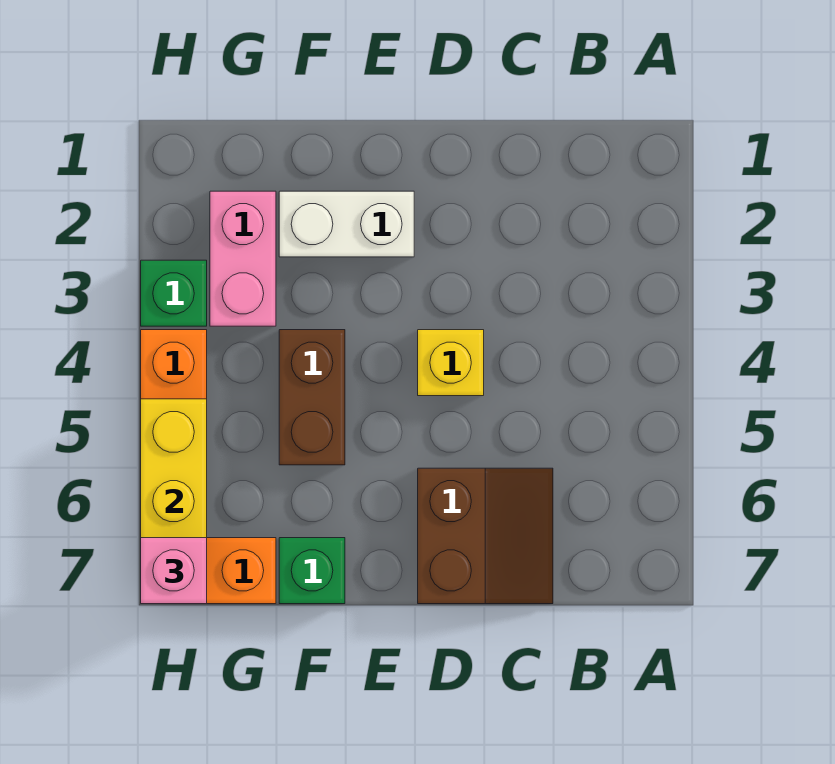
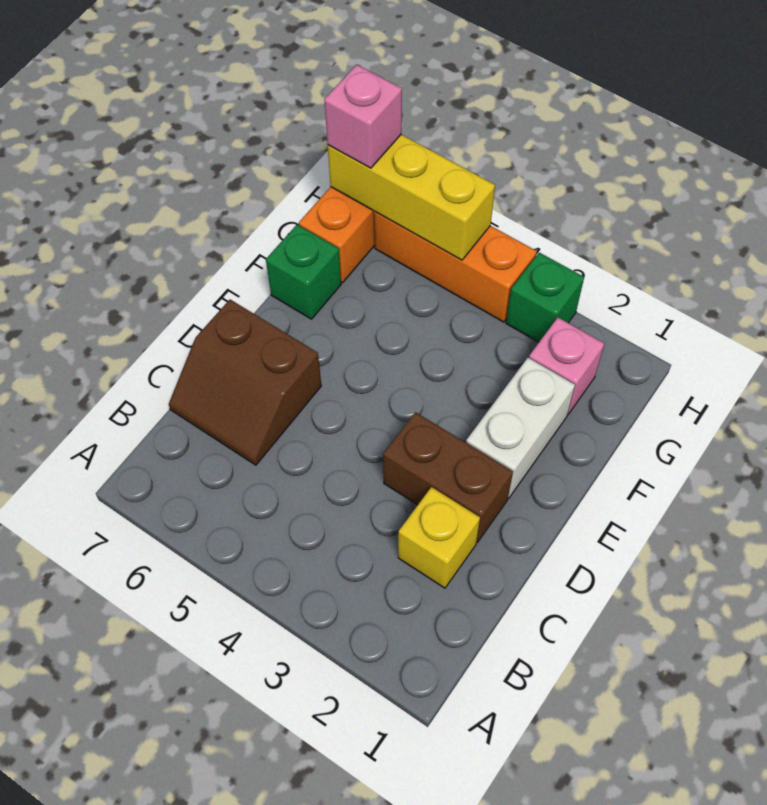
yellow brick D4 level 1 -> yellow brick C2 level 1
brown brick F4:F5 level 1 -> brown brick D2:D3 level 1
pink brick G2:G3 level 1 -> pink brick G2 level 1

